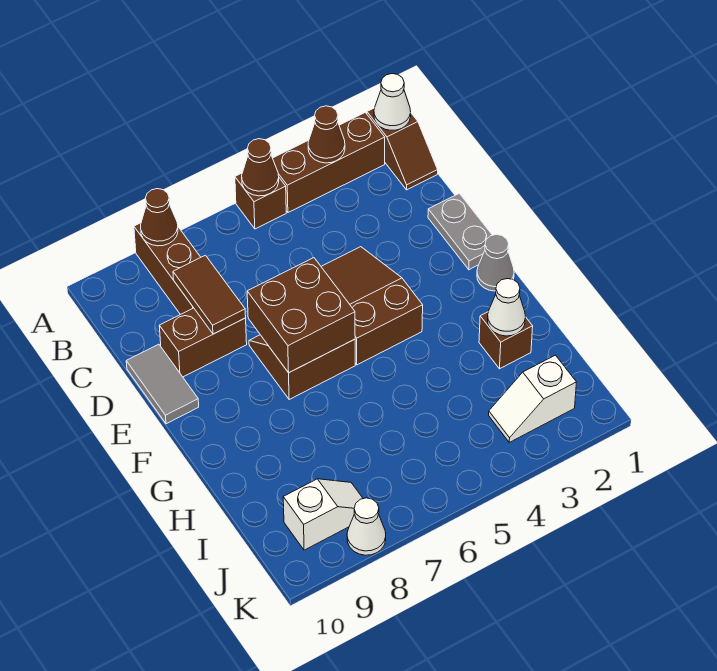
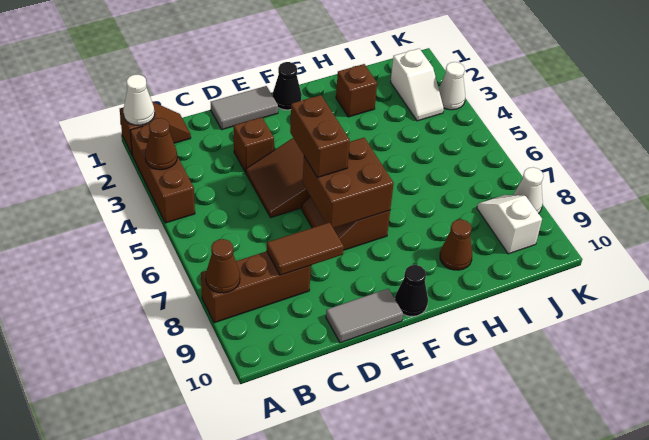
brown brick A5 level 1 -> brown brick D3 level 1
brown cone A5 level 2 -> brown cone H9 level 1
grey plate D1:E1 level 1 -> grey tile D1:E1 level 1
brown brick D8:D9 level 1 -> brown brick E5:E6 level 3
grey cone F1 level 1 -> black cone F1 level 1
none -> black cone F10 level 1
white cone H2 level 2 -> white cone K3 level 1

